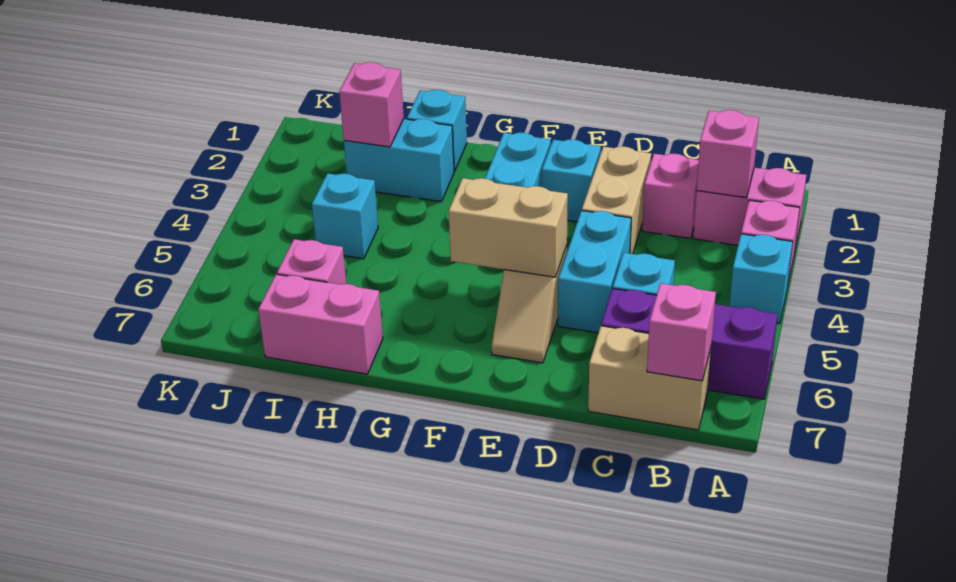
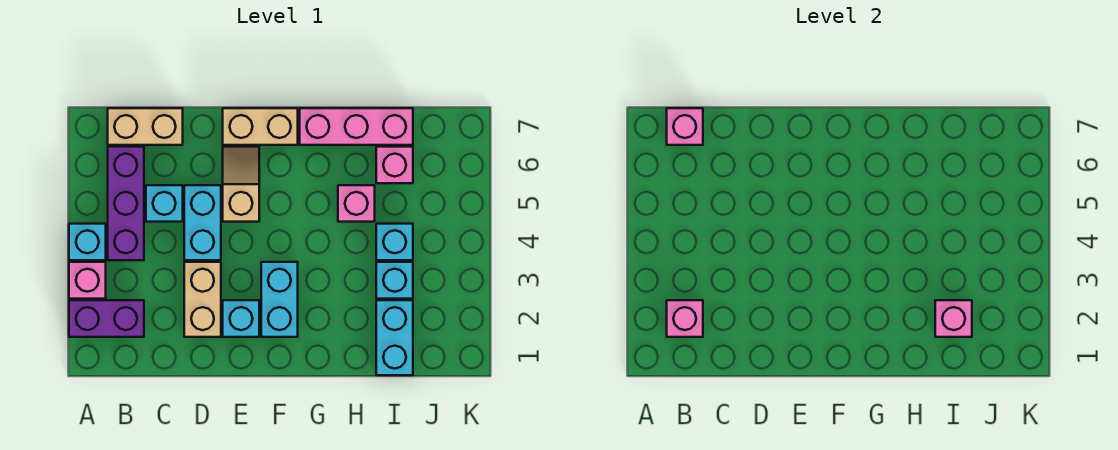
pink brick A2:B2 level 1 -> purple brick A2:B2 level 1
purple brick A6:C6 level 1 -> purple brick B4:B6 level 1
pink brick C2 level 1 -> pink brick H5 level 1
tan brick E5:F5 level 2 -> tan brick E7:F7 level 1
cyan brick H1 level 1 -> cyan brick I3 level 1
cyan brick H2:I2 level 1 -> cyan brick I1:I2 level 1
pink brick H7:I7 level 1 -> pink brick G7:I7 level 1

